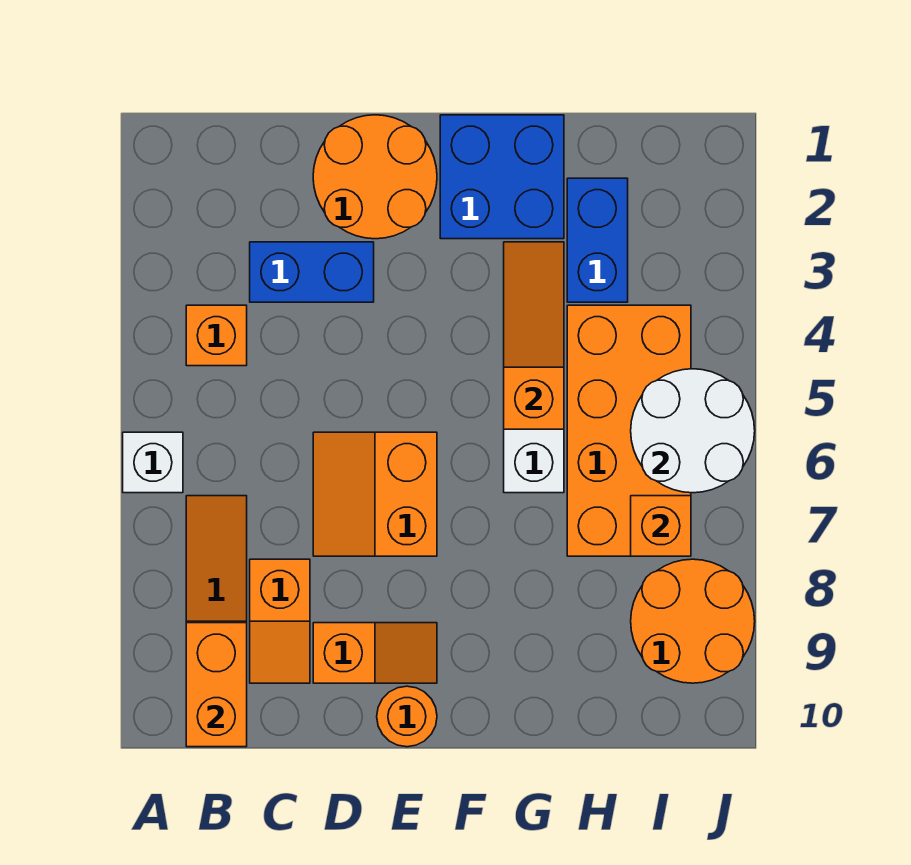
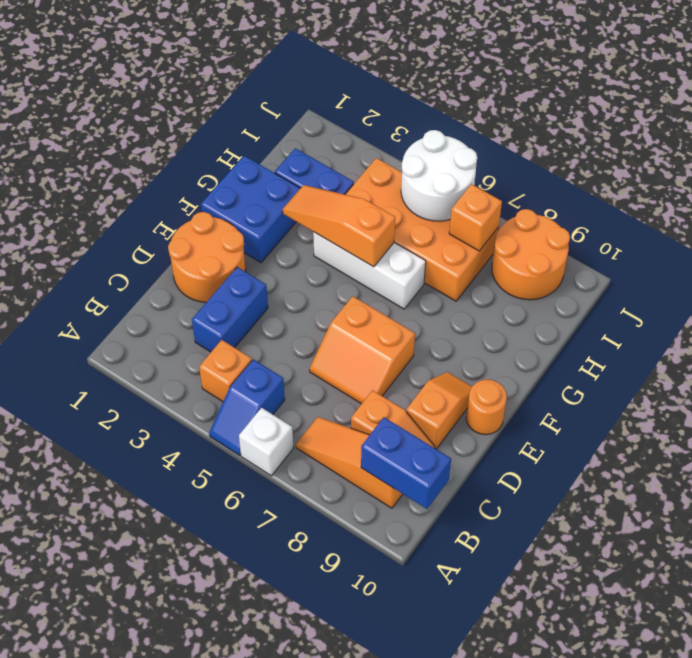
none -> blue slope A5:B5 level 1 top B
orange brick B9:B10 level 2 -> blue brick B9:B10 level 2

